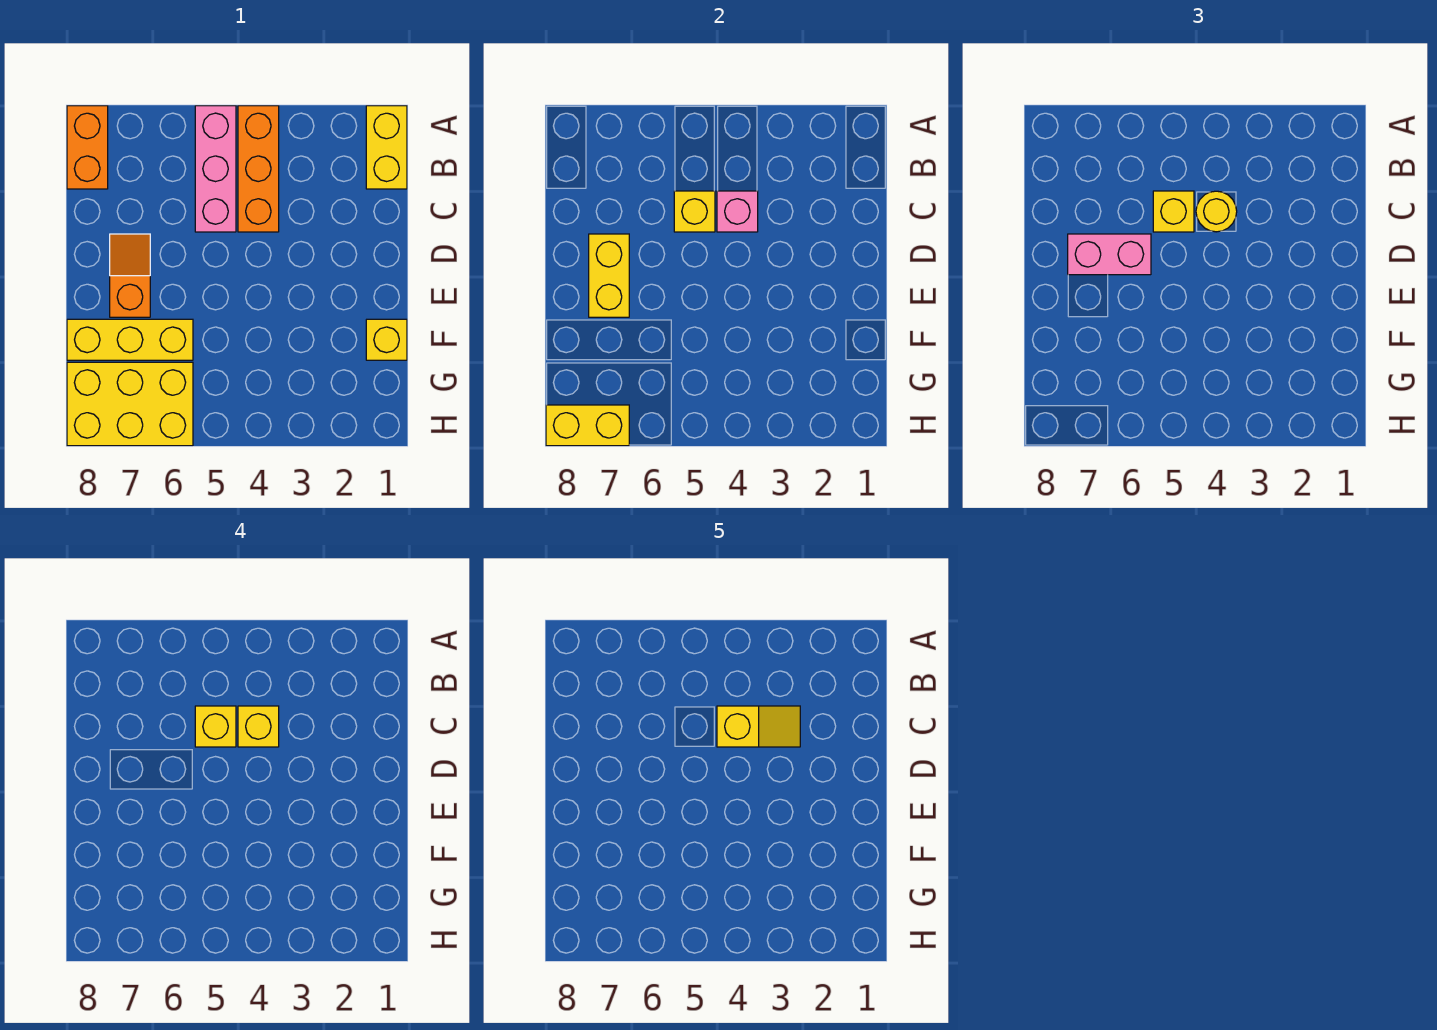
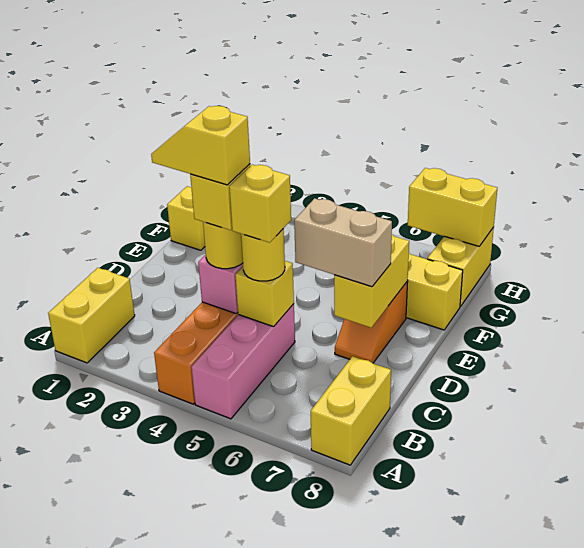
orange brick A8:B8 level 1 -> yellow brick A8:B8 level 1
yellow brick C5 level 3 -> yellow round brick C5 level 3
pink brick D6:D7 level 3 -> tan brick D6:D7 level 3
yellow brick G6:H8 level 1 -> yellow brick G8:H8 level 1

